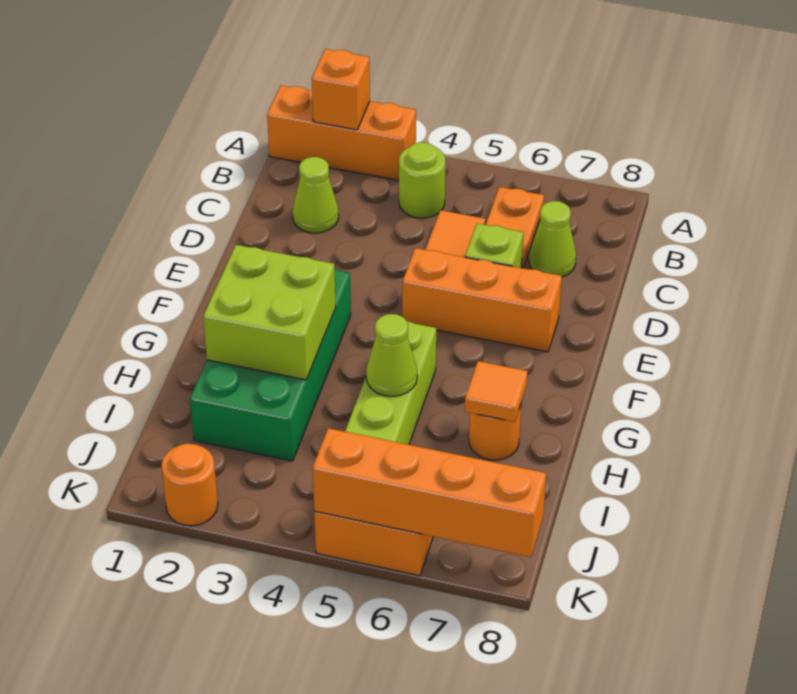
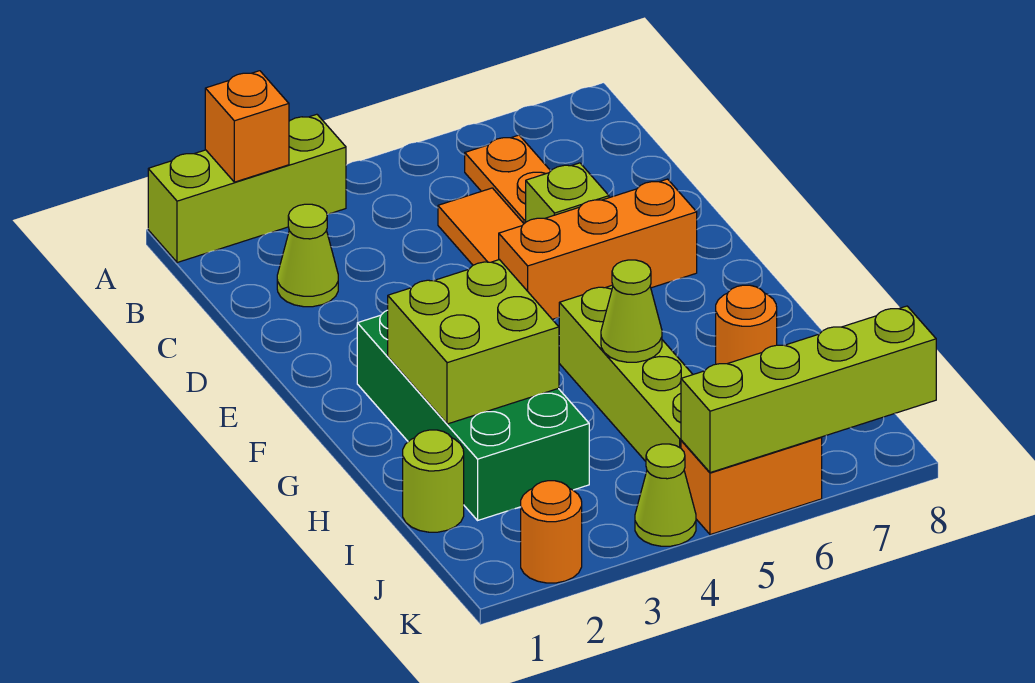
orange brick A1:A3 level 1 -> lime brick A1:A3 level 1
lime round brick B4 level 1 -> lime round brick I1 level 1
lime cone C7 level 1 -> lime cone K4 level 1
orange tile H7 level 2 -> none
orange brick K5:K8 level 2 -> lime brick K5:K8 level 2

